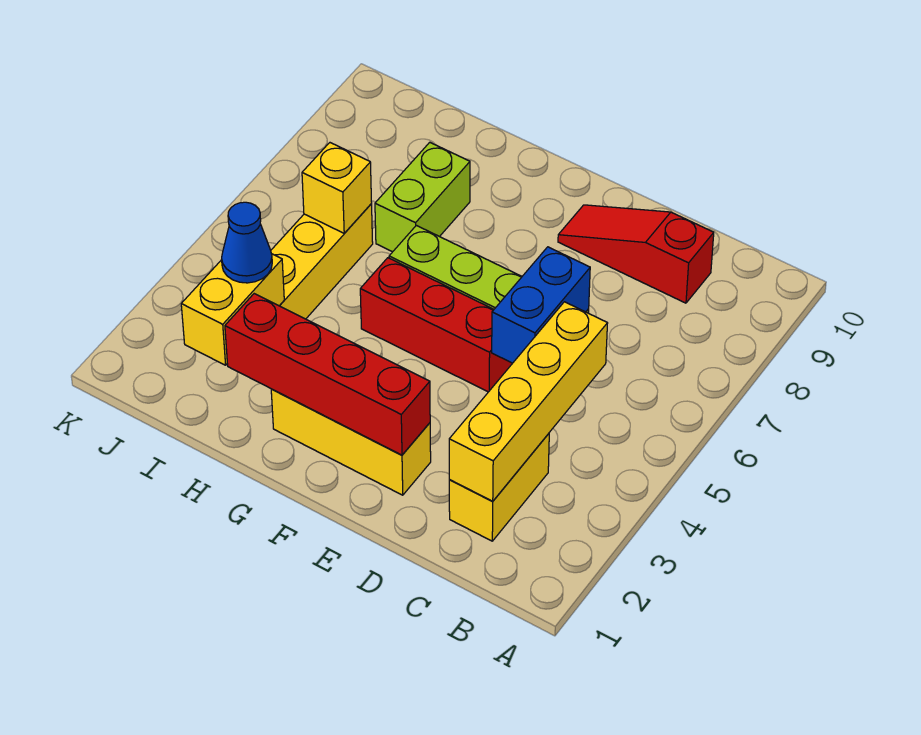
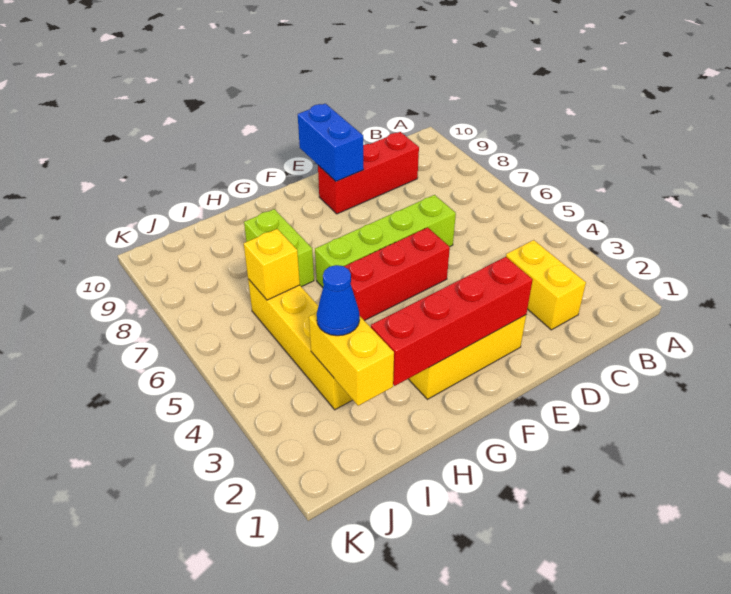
yellow brick C2:C5 level 2 -> none
red slope C9:E9 level 1 top C -> red brick C9:E9 level 1
blue brick D5:D6 level 2 -> blue brick E9:E10 level 2

